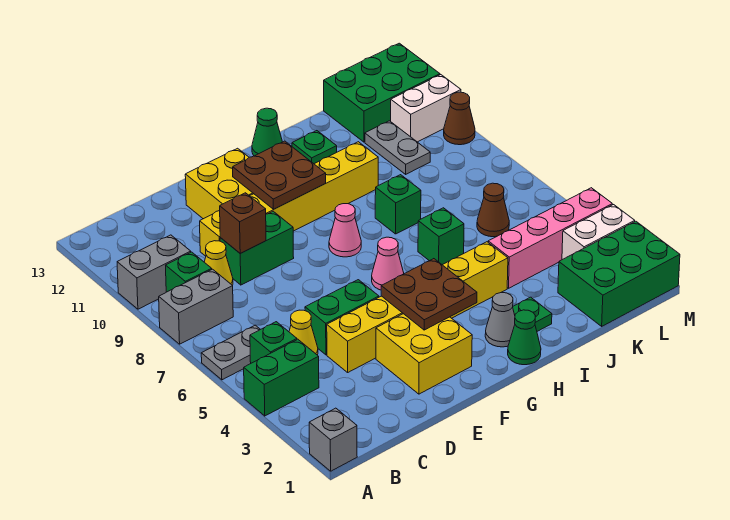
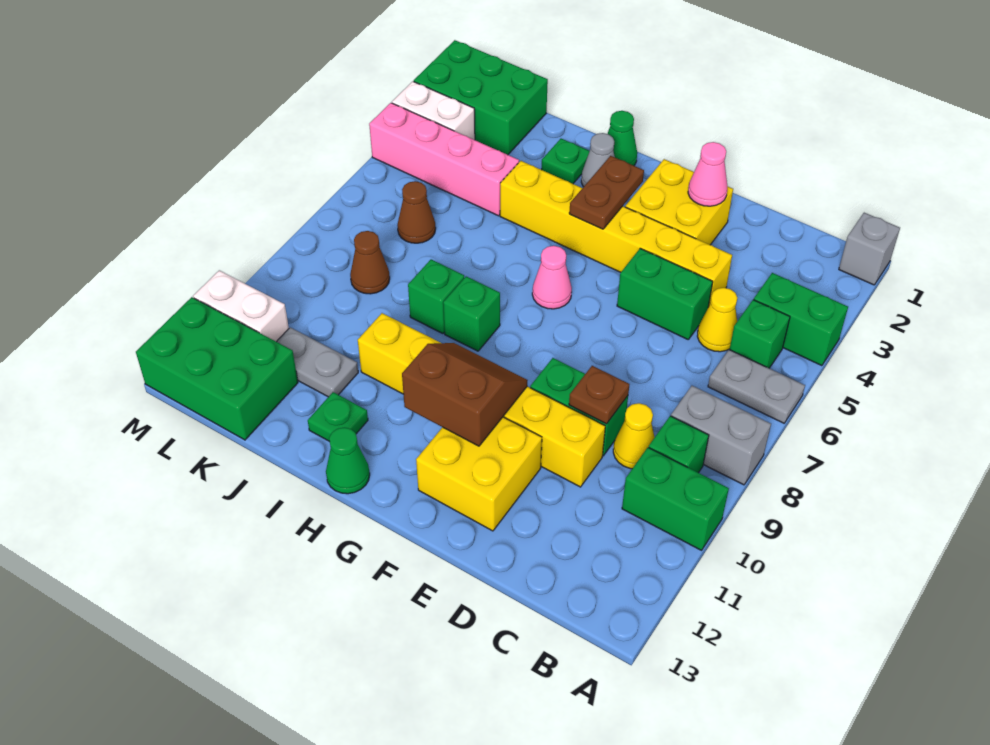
grey brick A10:B10 level 1 -> green brick A10:B10 level 1
brown brick D9 level 2 -> brown plate D9 level 2
brown plate F3:G4 level 2 -> brown plate G3:G4 level 2
brown plate F10:G11 level 2 -> brown slope F10:G11 level 2 top 11
pink cone G8 level 1 -> pink cone E2 level 2
green brick I6 level 1 -> green brick H8 level 1
grey plate K10:K11 level 1 -> grey plate J11:K11 level 1
brown cone M10 level 1 -> brown cone K8 level 1

